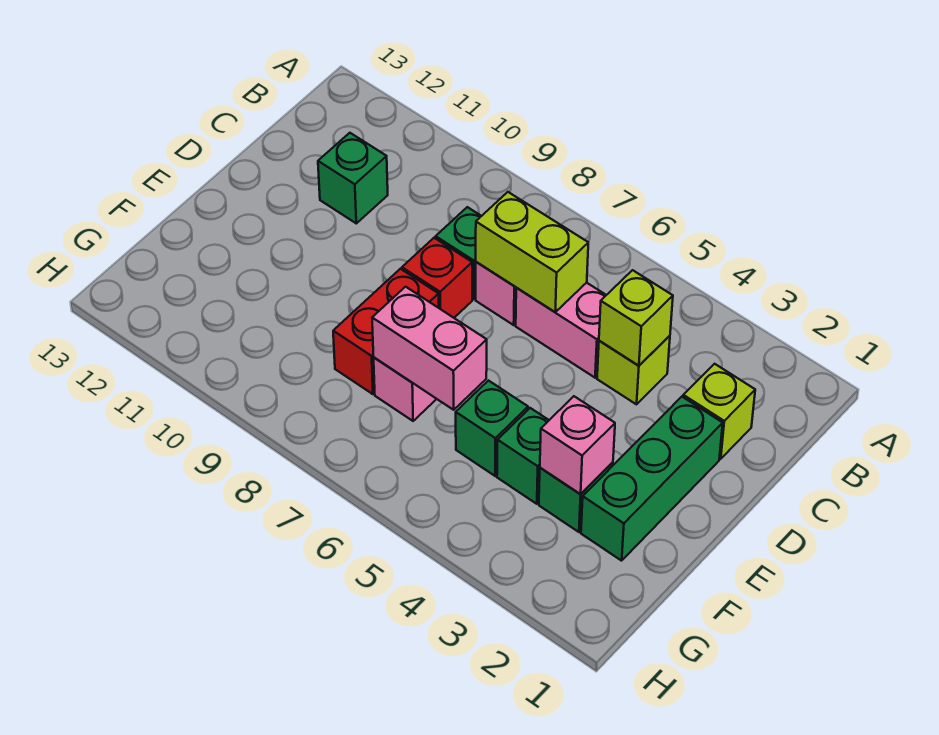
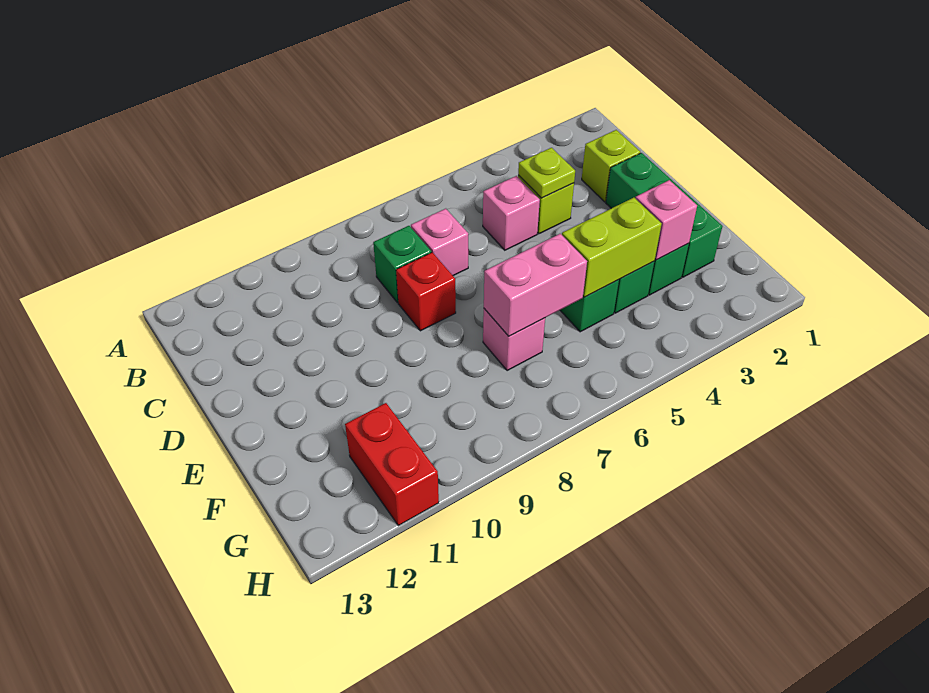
lime brick C4 level 2 -> lime plate C4 level 2
pink brick C5:C6 level 1 -> pink brick C5 level 1
lime brick C6:C7 level 2 -> lime brick F4:F5 level 2
green brick C11 level 1 -> none
red brick E8:F8 level 1 -> red brick G11:H11 level 1

